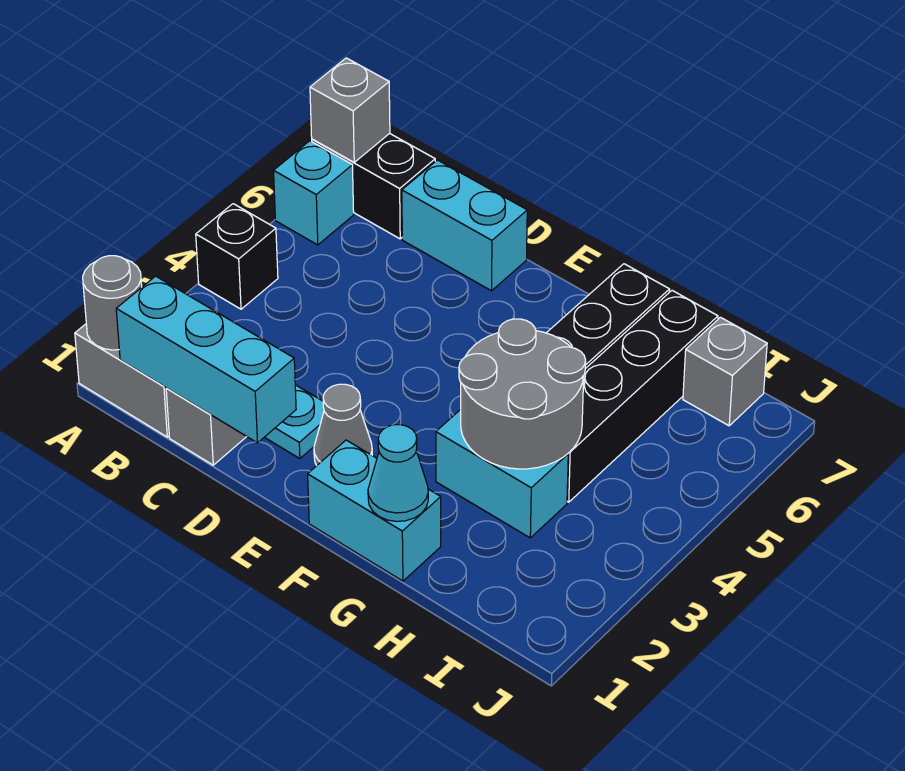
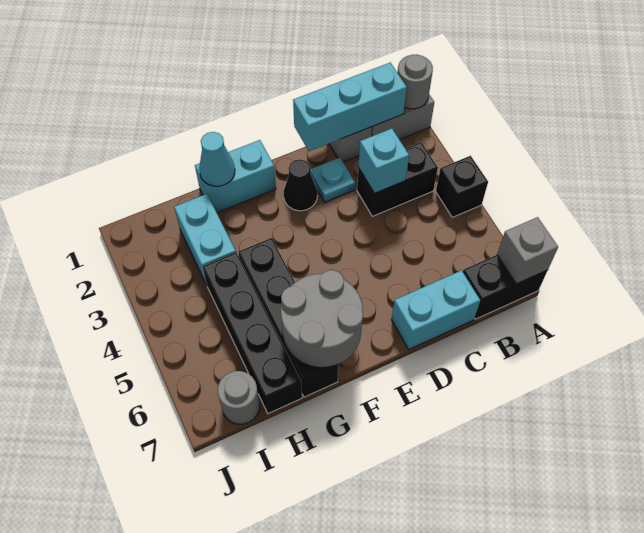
cyan brick A6 level 1 -> cyan brick C3 level 2
none -> black brick B3:C3 level 1
grey cone E2 level 1 -> black cone E2 level 1
cyan brick G3:H3 level 1 -> cyan brick H2:H3 level 1
grey round brick G3:H4 level 2 -> grey round brick F6:G7 level 2
grey brick I7 level 1 -> grey round brick I7 level 1

